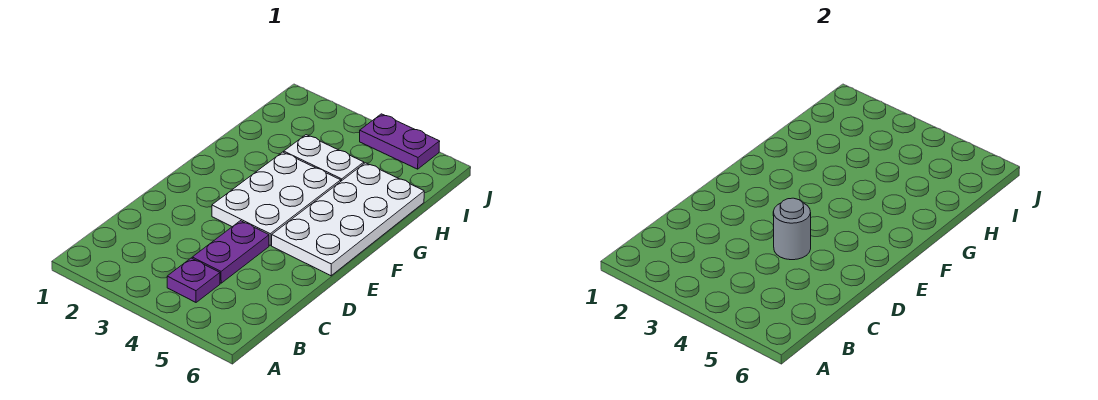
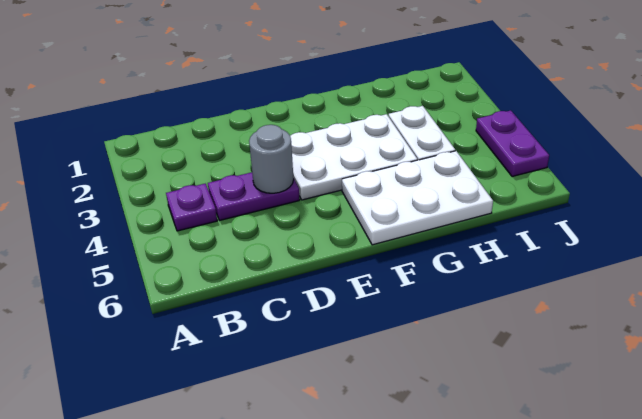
white plate E5:H6 level 1 -> white plate F5:H6 level 1

